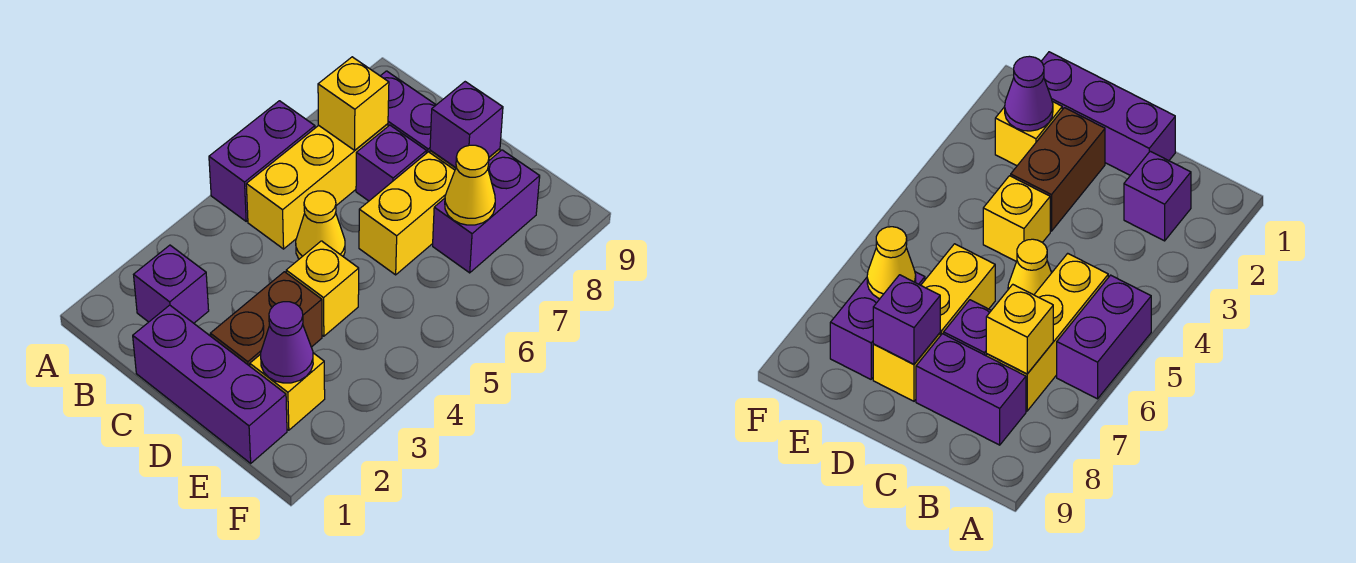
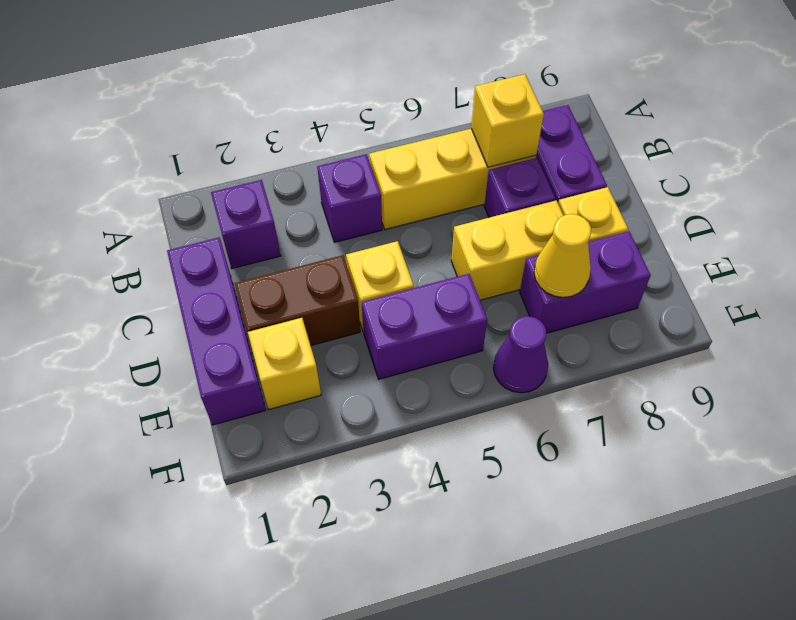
purple brick A5:A6 level 1 -> purple brick E4:E5 level 1
yellow cone C5 level 1 -> none
purple brick D8 level 2 -> purple brick B4 level 1
purple cone E2 level 2 -> purple cone F6 level 1

